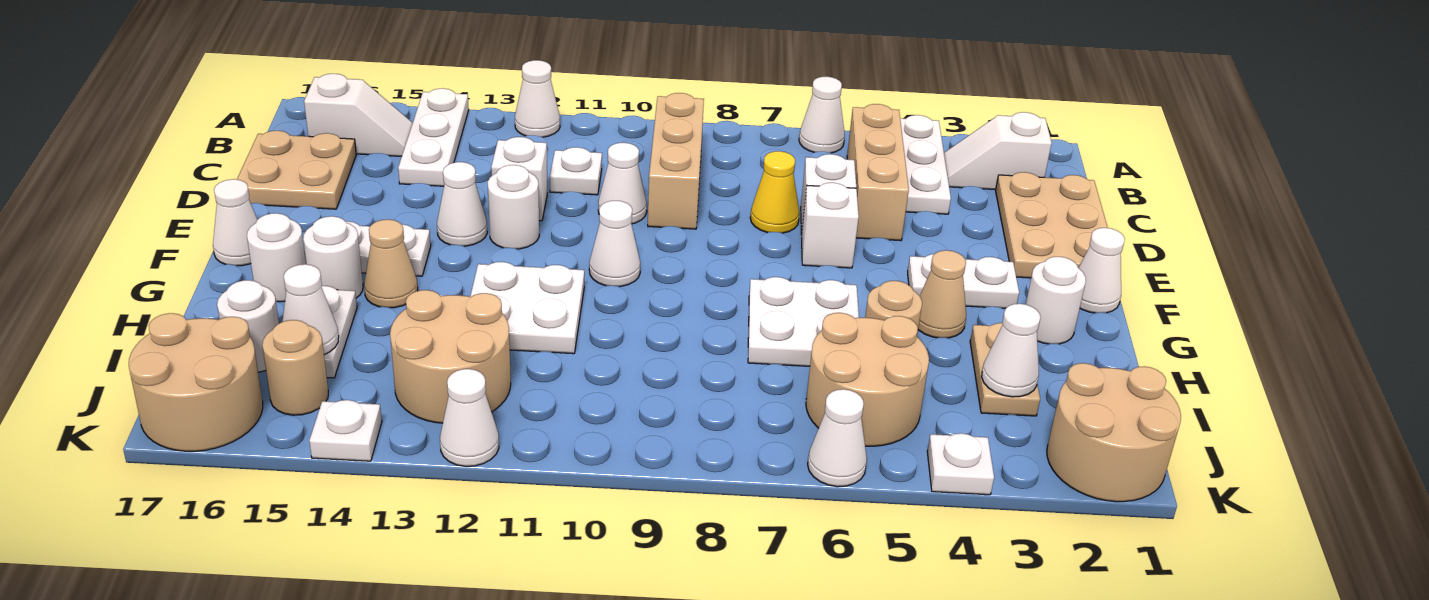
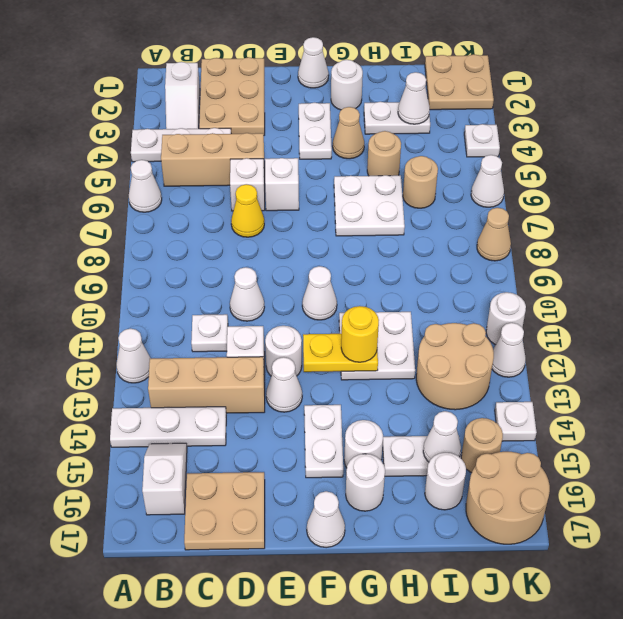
tan brick B9:D9 level 1 -> tan brick B13:D13 level 1
tan plate C1:E2 level 1 -> tan plate C1:D3 level 1
none -> yellow plate F12:G12 level 2
none -> yellow round brick G12 level 3
tan cone G14 level 1 -> tan cone K8 level 1
tan plate H3:I3 level 1 -> white plate H3:I3 level 1
tan round brick I5:J6 level 1 -> tan round brick I6 level 1
tan round brick J1:K2 level 1 -> tan plate J1:K2 level 1
none -> white round brick K11 level 1

